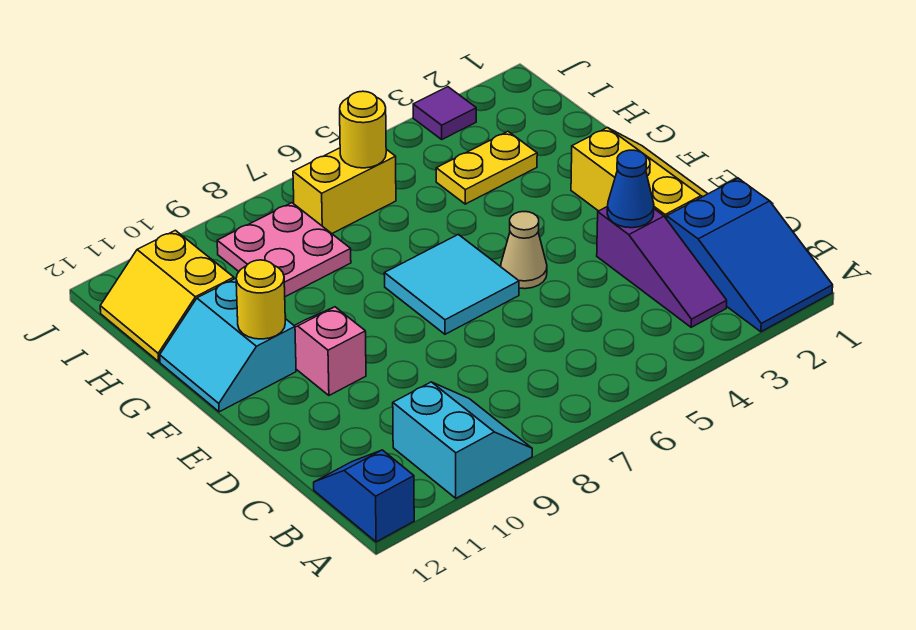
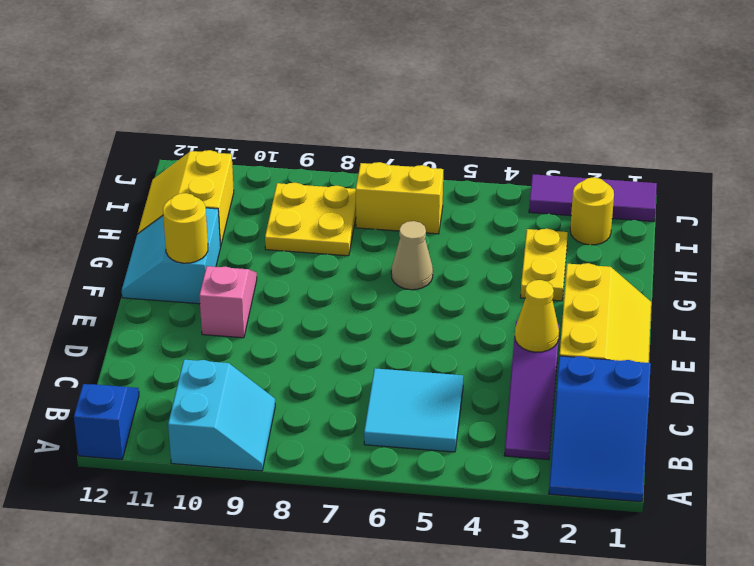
blue cone D3 level 2 -> yellow cone D3 level 2
tan cone E5 level 1 -> tan cone G6 level 1
cyan tile E6:F7 level 1 -> cyan tile B5:C6 level 1
yellow plate H3:H4 level 1 -> yellow plate G3:H3 level 1
pink plate H8:I9 level 1 -> yellow plate H8:I9 level 1
yellow round brick I6 level 2 -> yellow round brick I2 level 1
purple tile J3 level 1 -> purple tile J1:J3 level 1

